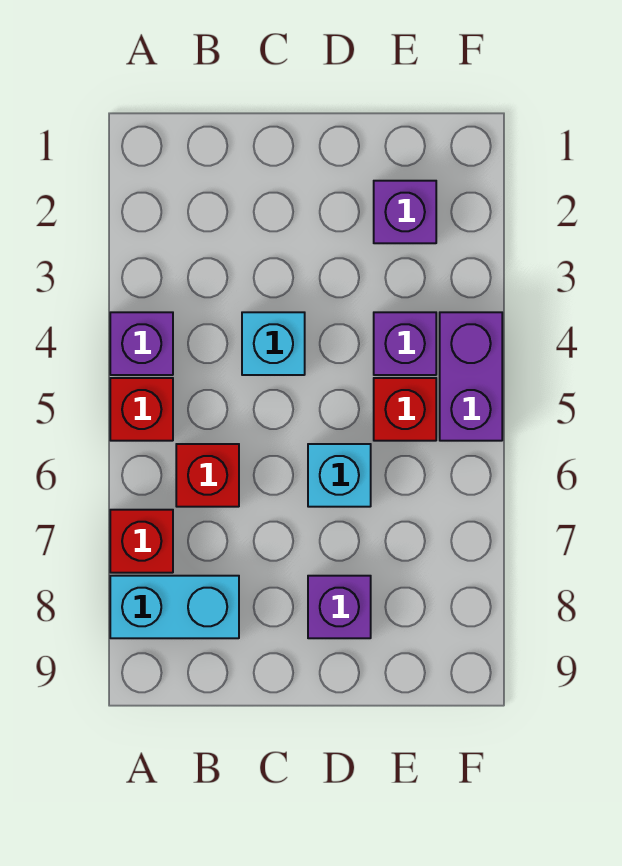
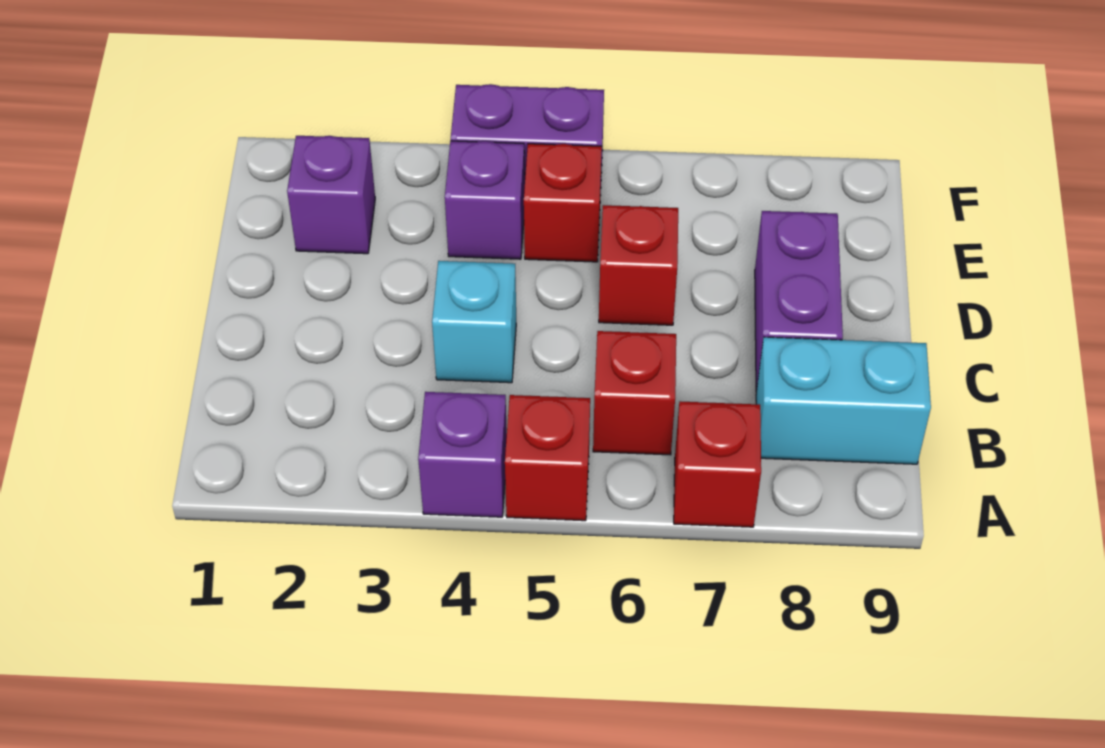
cyan brick A8:B8 level 1 -> cyan brick B8:B9 level 1
cyan brick D6 level 1 -> red brick D6 level 1
purple brick D8 level 1 -> purple brick C8:D8 level 1

